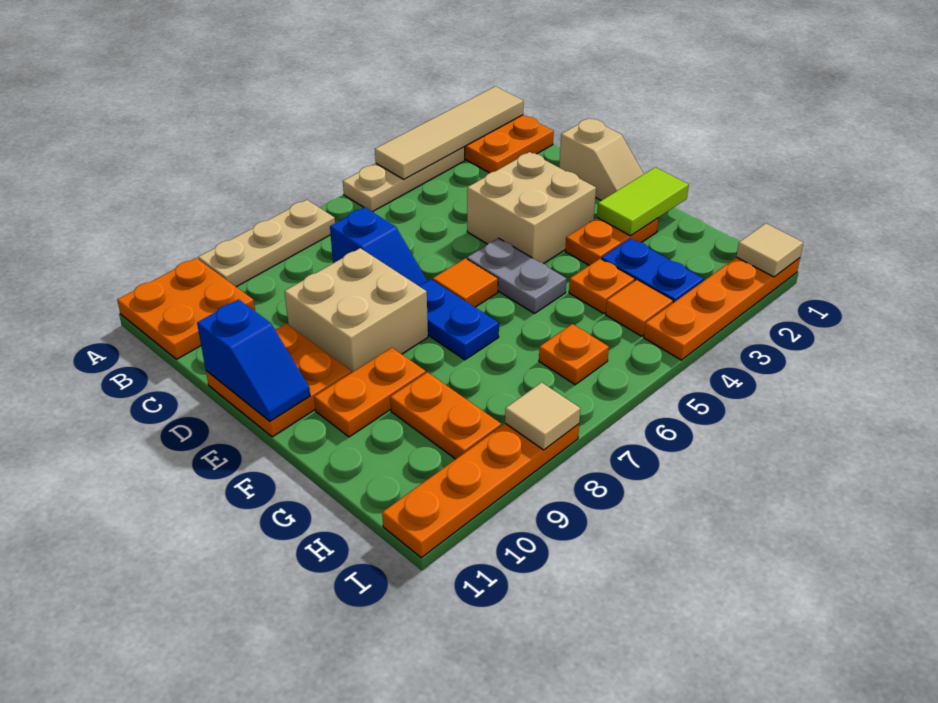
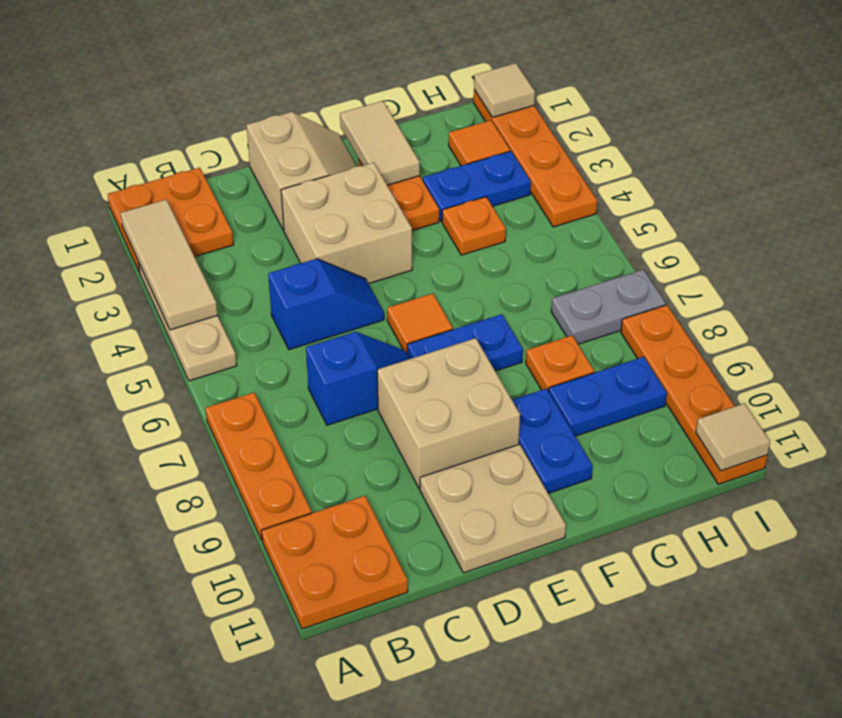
tan tile A1:A4 level 2 -> tan tile A2:A4 level 2
tan plate A7:A9 level 1 -> orange plate A7:A9 level 1
tan slope D1:E1 level 1 top D -> tan slope D1:E2 level 1 top D
orange plate D10:E11 level 1 -> tan plate D10:E11 level 1
blue slope D11:E11 level 2 top D -> blue slope C5:D5 level 1 top C
grey plate E5:F5 level 1 -> grey plate H7:I7 level 1
lime tile F1:F2 level 2 -> tan tile F1:F2 level 2
orange plate F9:F10 level 1 -> blue plate F9:F10 level 1
orange plate G9:H9 level 1 -> blue plate G9:H9 level 1
orange tile H4 level 1 -> orange tile H2 level 1
orange plate H6 level 1 -> orange plate G8 level 1
tan tile I8 level 2 -> tan tile I11 level 2

